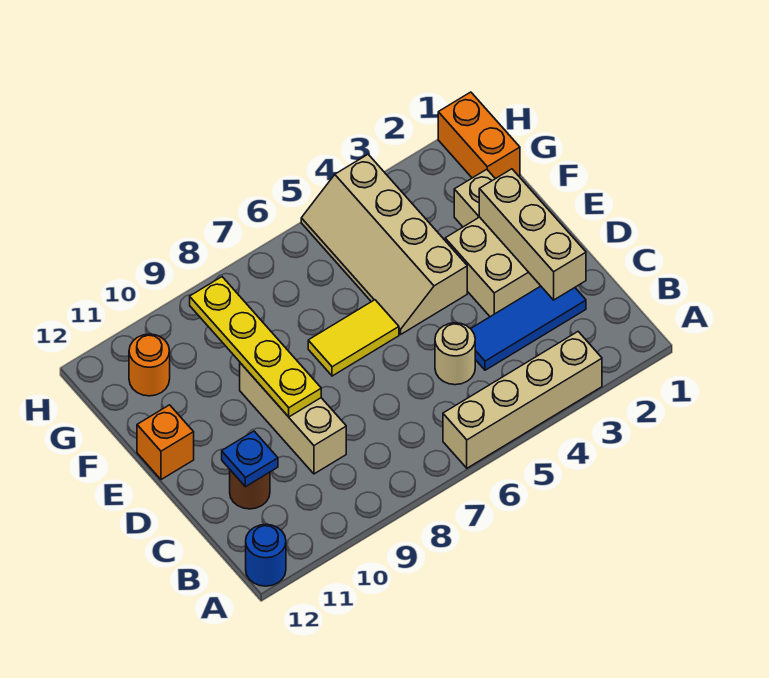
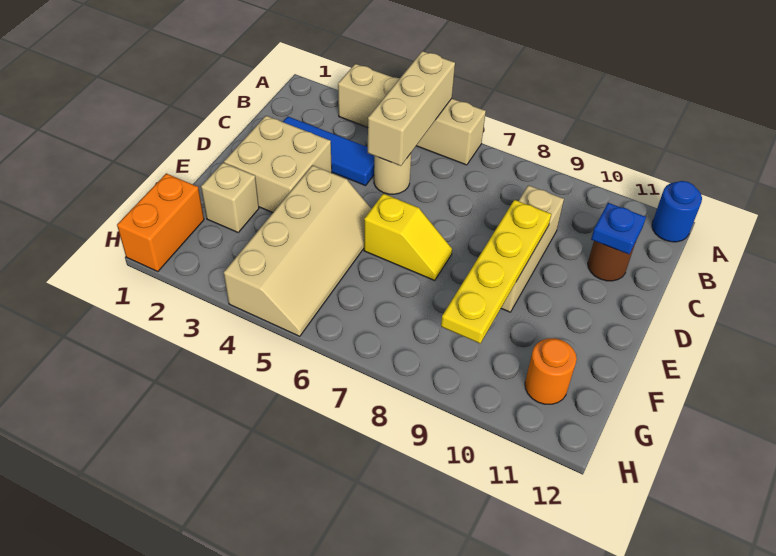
tan brick C2:E2 level 2 -> tan brick A5:C5 level 2
yellow tile E6:E7 level 1 -> yellow slope E6:E7 level 1 top 6
orange brick E12 level 1 -> none

